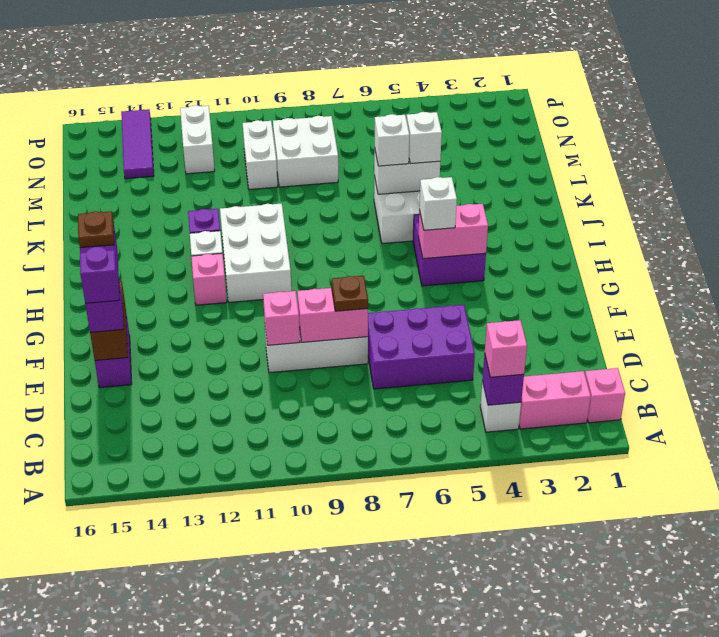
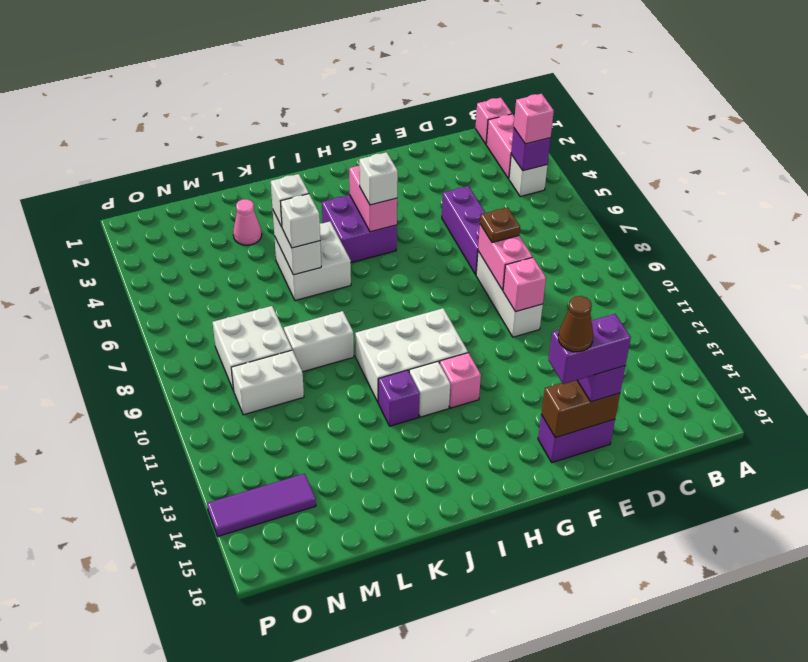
purple brick D5:E7 level 1 -> purple brick E5:E7 level 1
brown plate F15 level 5 -> brown cone F15 level 5
none -> pink cone L3 level 1
white brick N12:O12 level 1 -> white brick K9:L9 level 1

